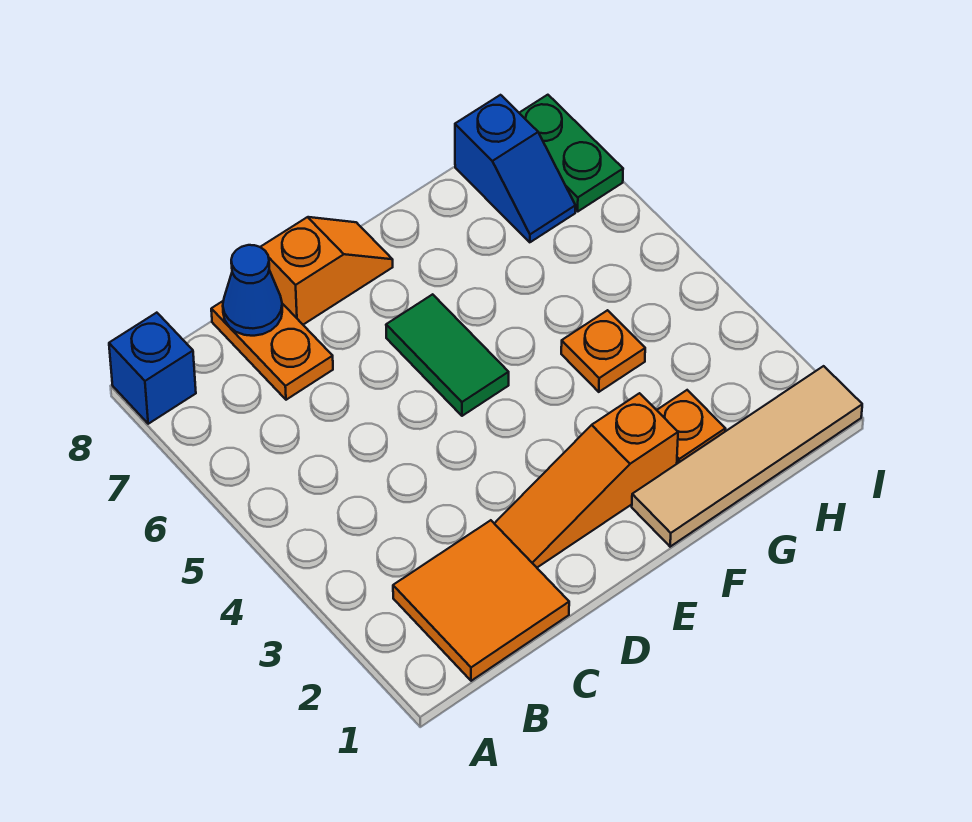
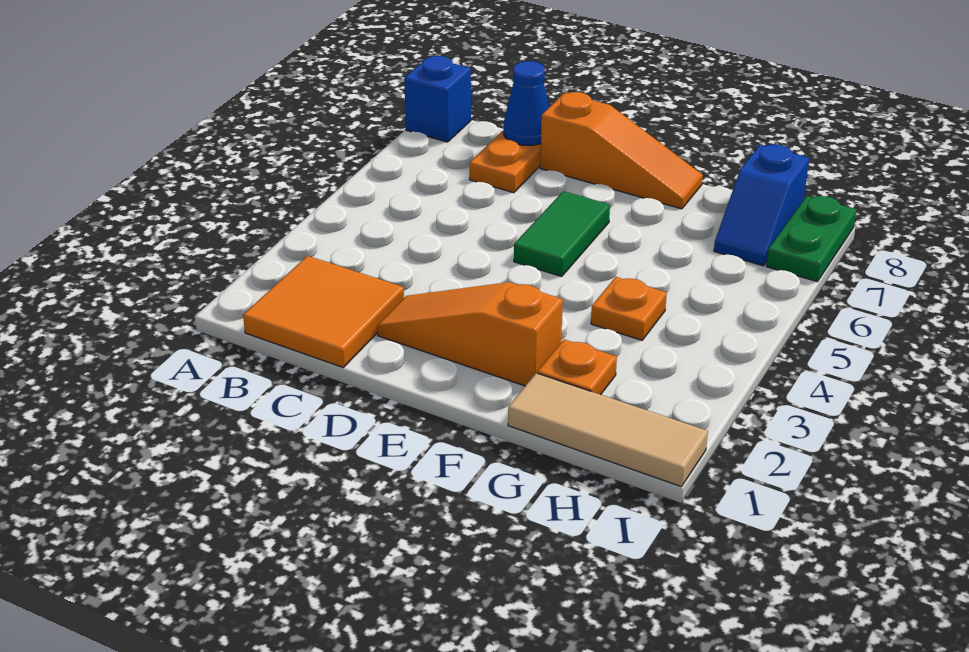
orange slope D8:E8 level 1 top D -> orange slope D8:F8 level 1 top D
tan tile F1:I1 level 1 -> tan tile G1:I1 level 1

